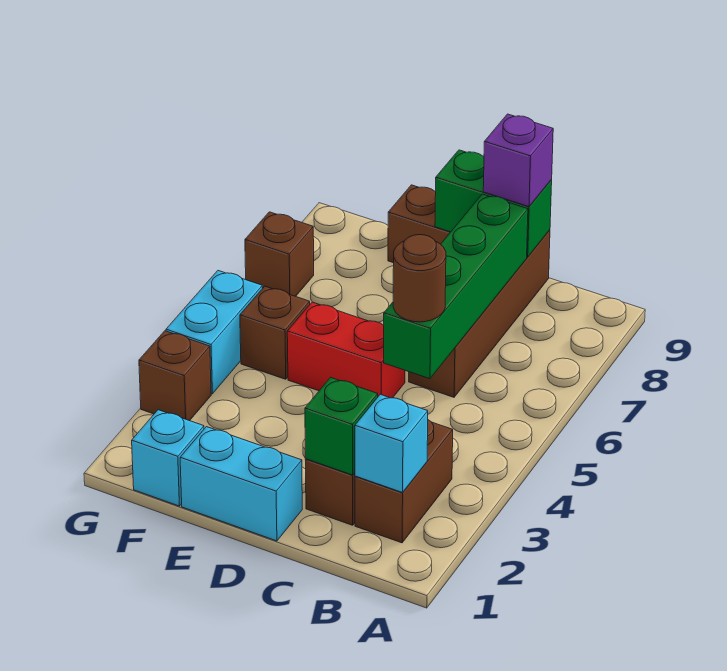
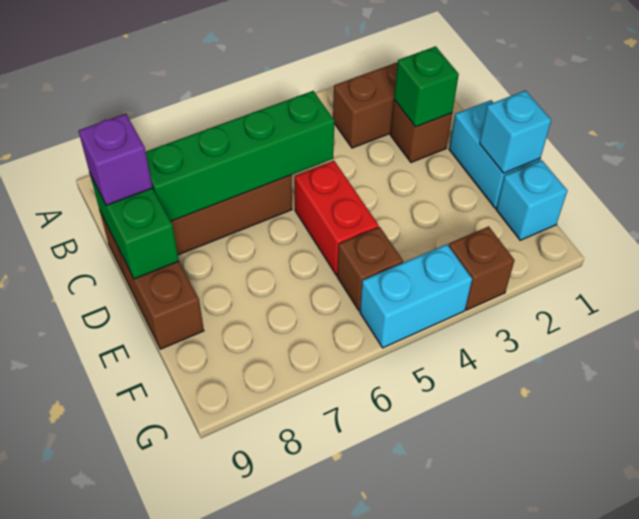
cyan brick B2 level 2 -> cyan brick E1 level 2
brown round brick C5 level 3 -> none
brown brick G7 level 1 -> none

